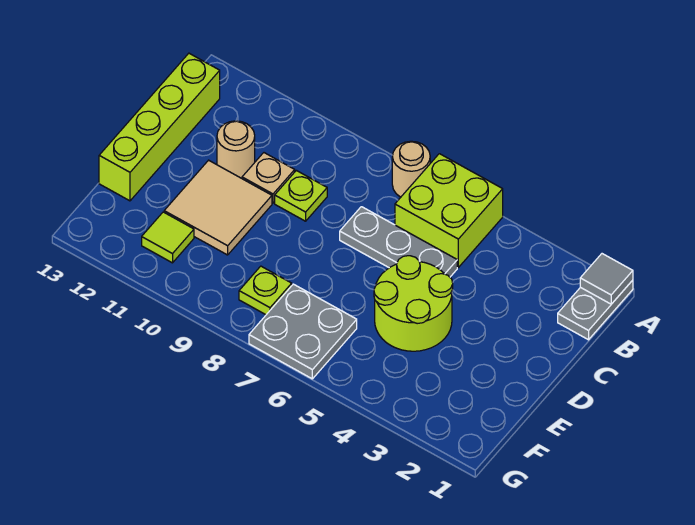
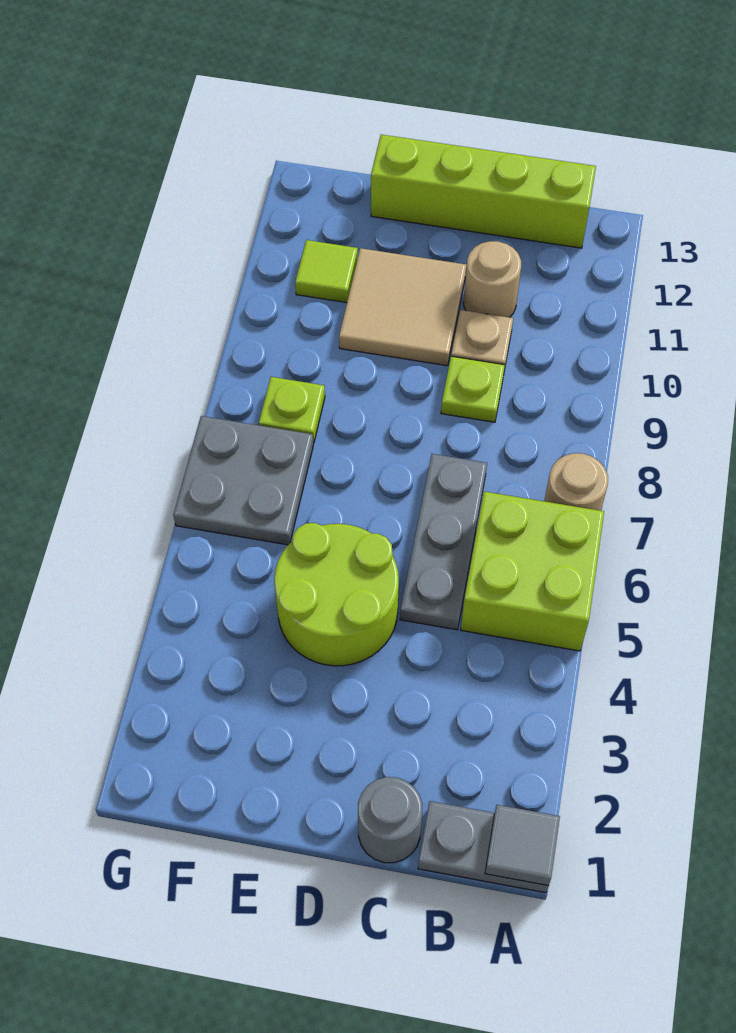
none -> grey round brick C1 level 1

